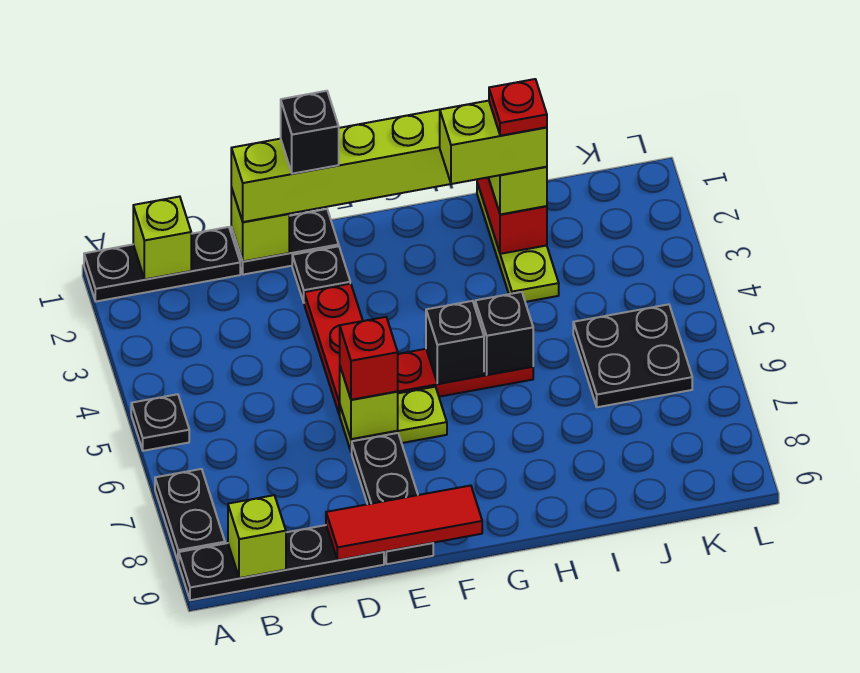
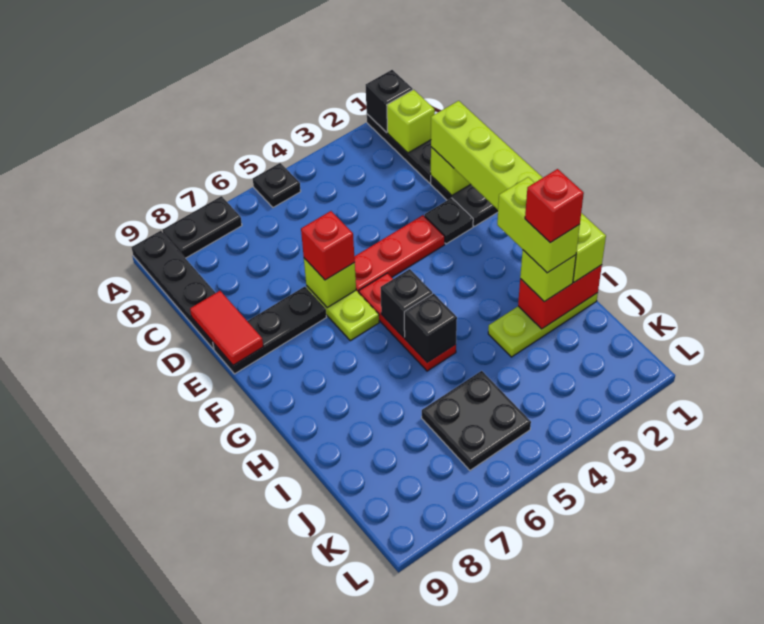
lime brick B9 level 2 -> none
red tile D9:F9 level 2 -> red tile D9:E9 level 2
black brick E1 level 4 -> black brick A1 level 2
red plate I2 level 5 -> red brick I2 level 5

